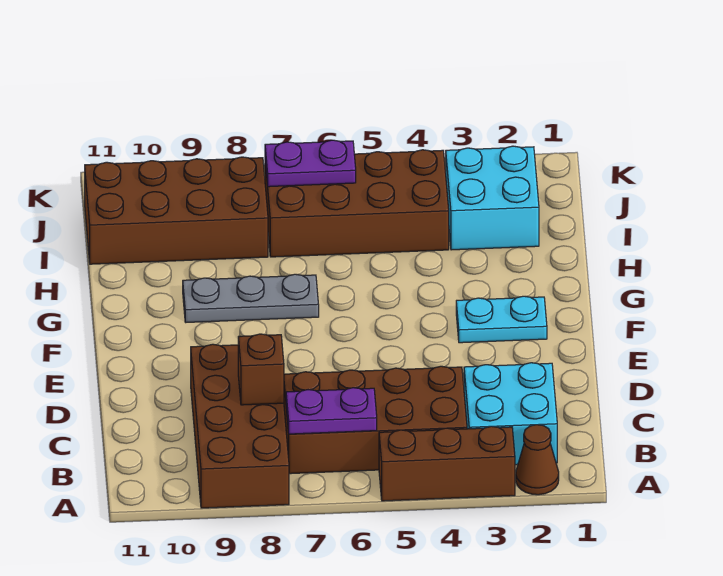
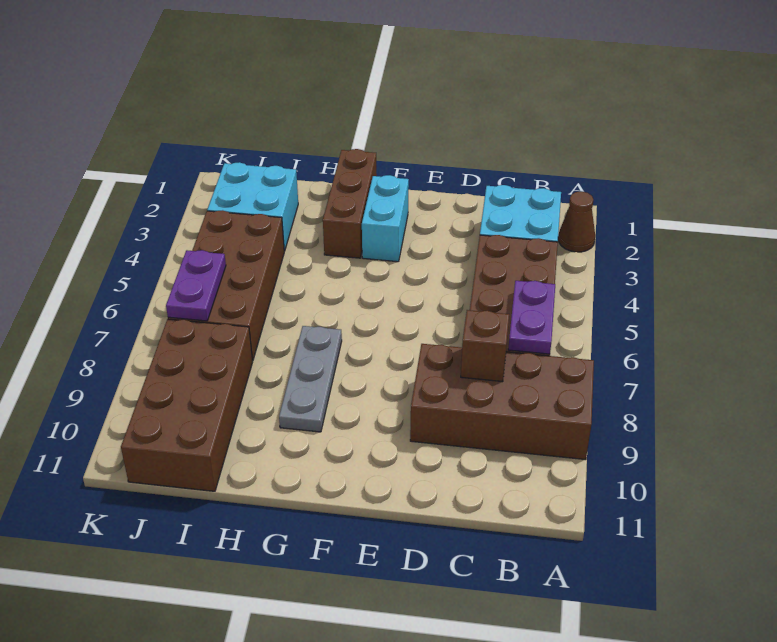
brown brick A3:A5 level 1 -> brown brick G1:G3 level 1
cyan plate F2:F3 level 1 -> cyan brick F2:F3 level 1

